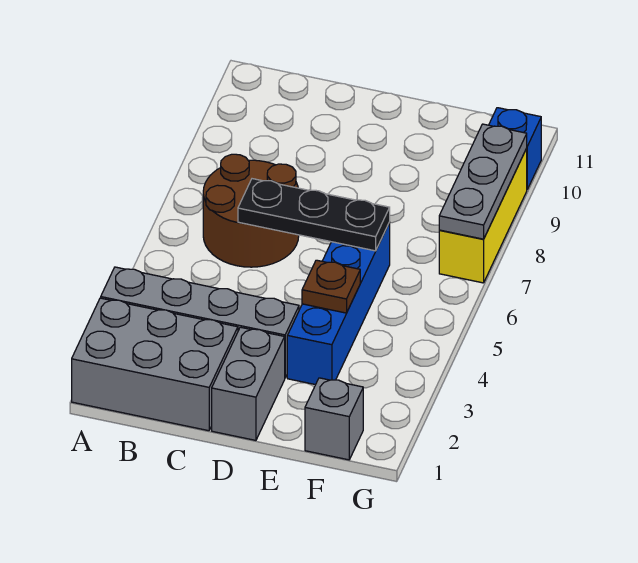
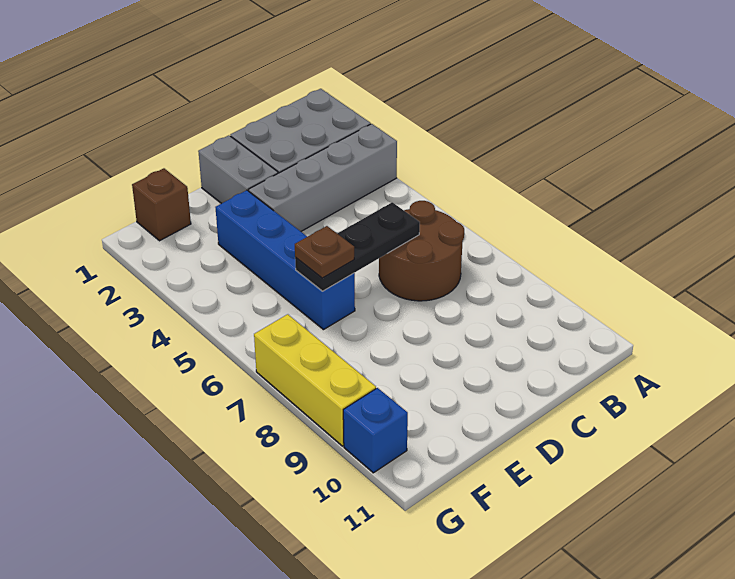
brown plate E4 level 2 -> brown plate E6 level 3
grey brick F1 level 1 -> brown brick F1 level 1
grey plate G7:G9 level 2 -> none

